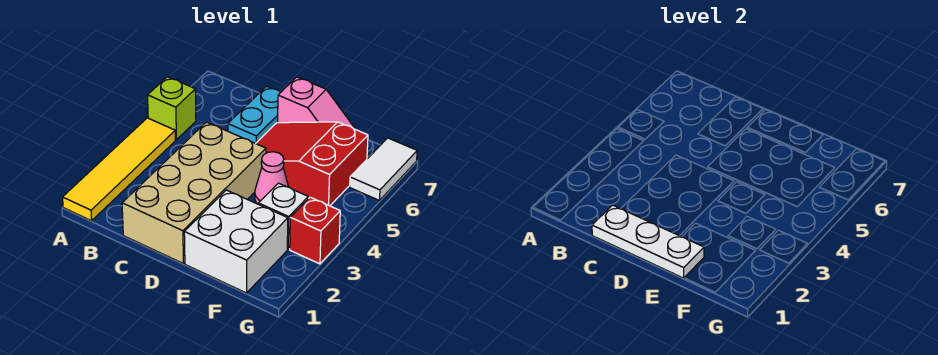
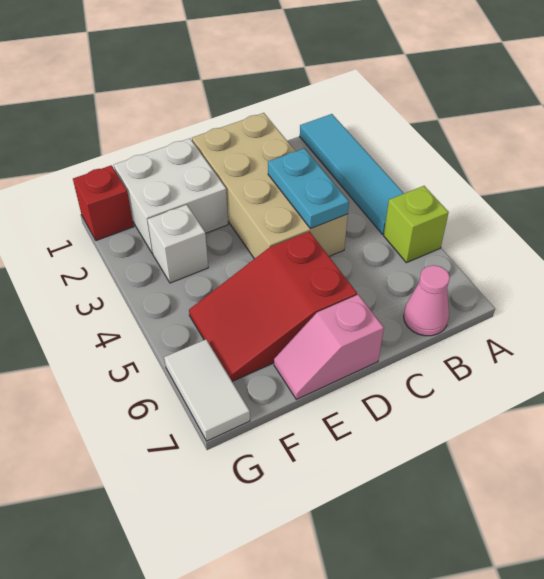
yellow tile A1:A4 level 1 -> cyan tile A1:A4 level 1
white plate C1:E1 level 2 -> none
cyan plate C6:C7 level 1 -> cyan plate C3:C4 level 2
red slope D5:F6 level 1 top F -> red slope D5:F6 level 1 top D
pink cone E4 level 1 -> pink cone B7 level 1
red brick G3 level 1 -> red brick G1 level 1

